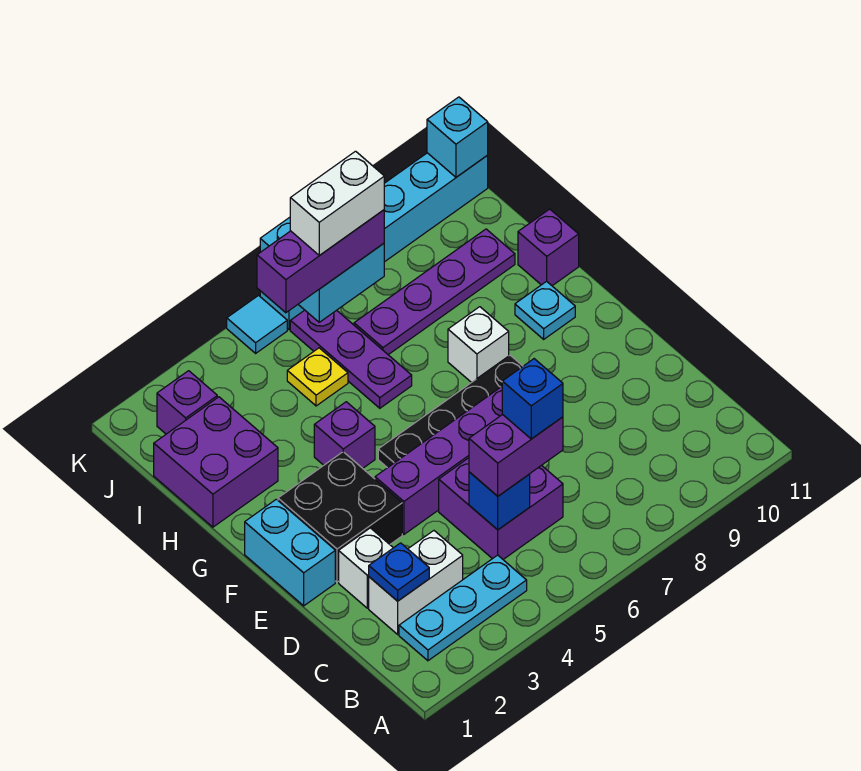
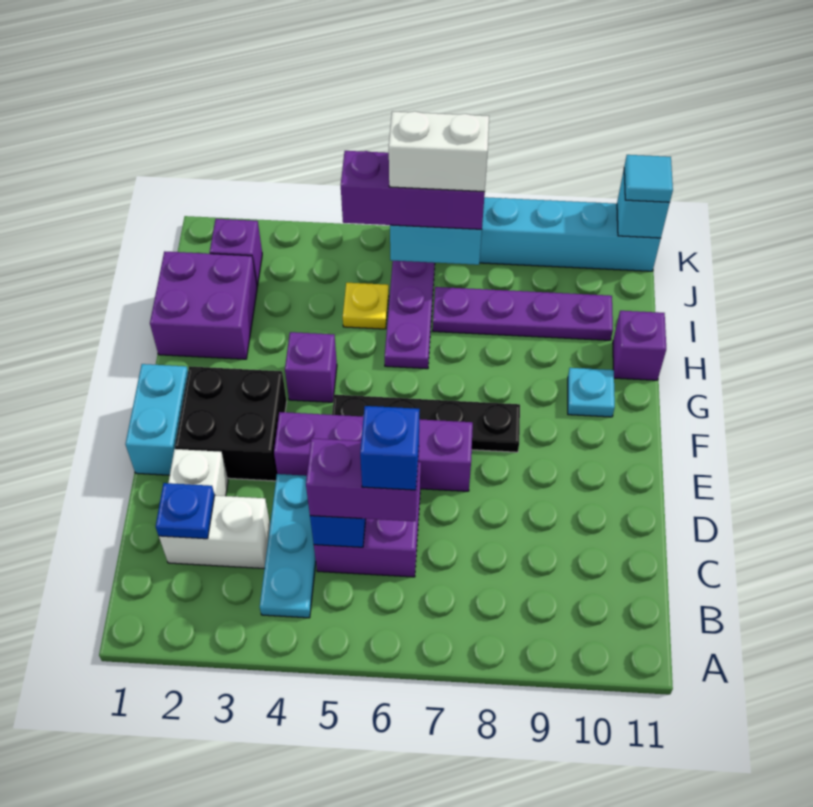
cyan plate B2:B4 level 1 -> cyan plate B4:D4 level 1
white brick G8 level 1 -> none
cyan tile K5 level 1 -> cyan tile K11 level 3

